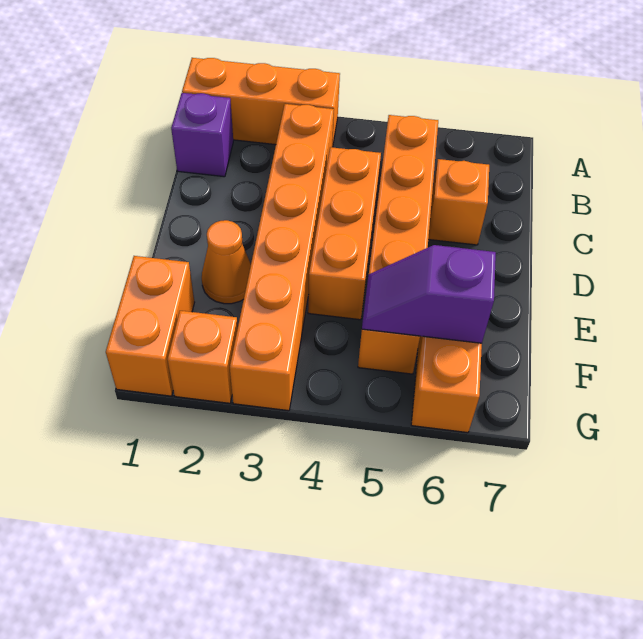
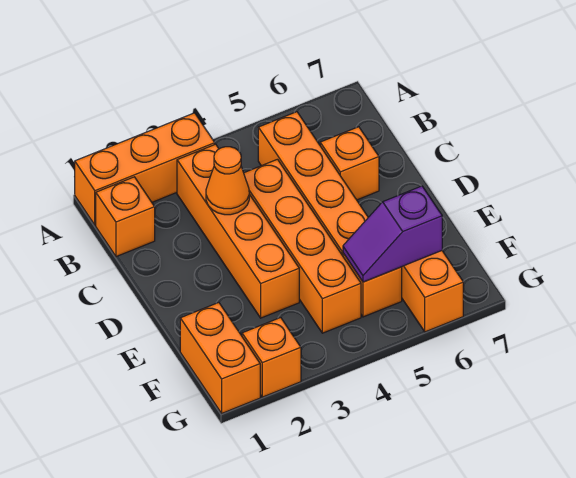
purple brick B1 level 1 -> orange brick B1 level 1
orange brick B3:G3 level 1 -> orange brick B3:E3 level 1
orange brick C4:E4 level 1 -> orange brick C4:F4 level 1
orange cone E2 level 1 -> orange cone C3 level 2

